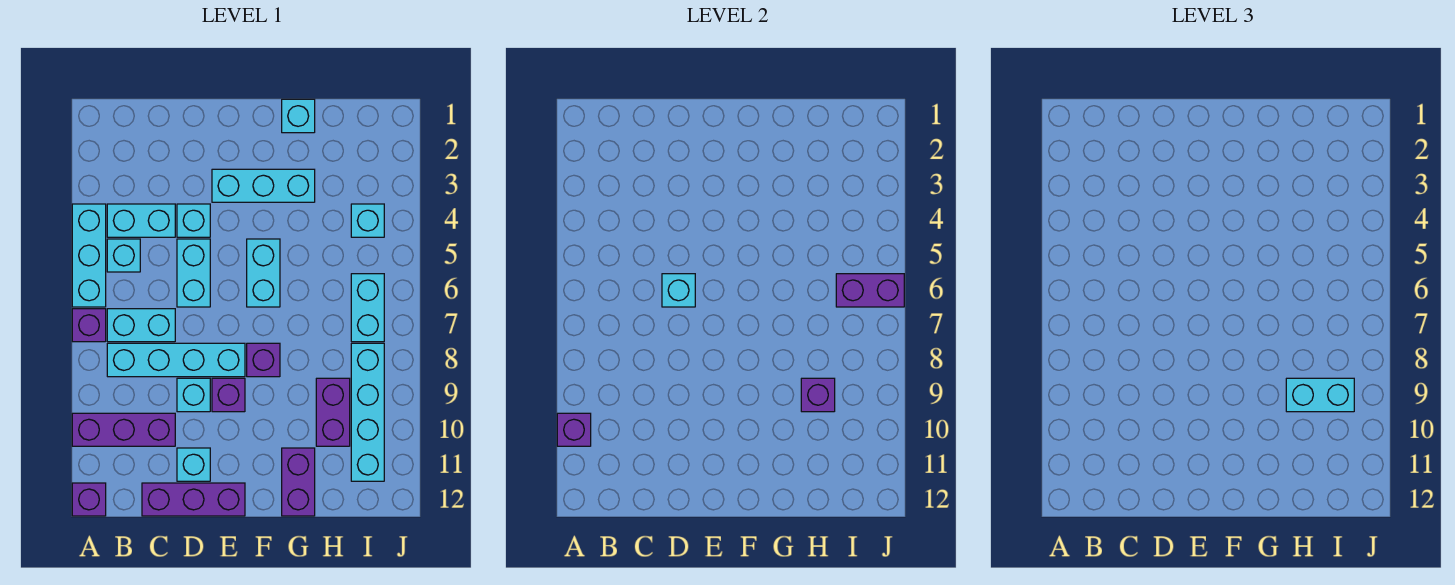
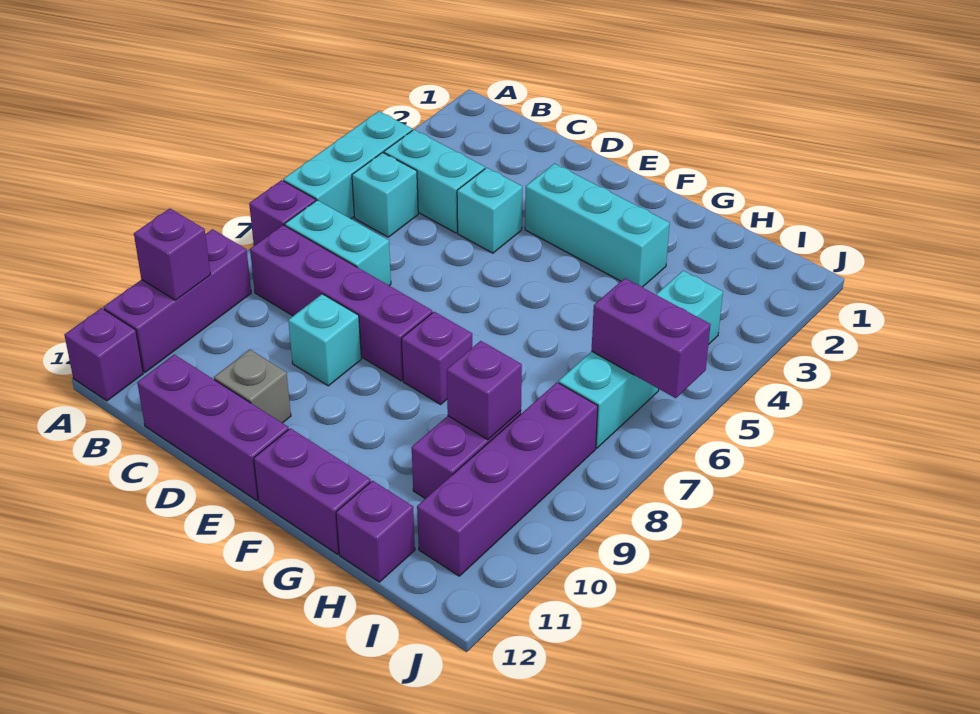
purple brick A10:C10 level 1 -> purple brick A9:A11 level 1
cyan brick B8:E8 level 1 -> purple brick B8:E8 level 1
cyan brick D5:D6 level 1 -> none
cyan brick D6 level 2 -> none
cyan brick D11 level 1 -> grey brick D11 level 1
purple brick E9 level 1 -> purple brick H12 level 1
cyan brick F5:F6 level 1 -> none
cyan brick G1 level 1 -> none
purple brick G11:G12 level 1 -> purple brick F12:G12 level 1
cyan brick H9:I9 level 3 -> none
cyan brick I8:I11 level 1 -> purple brick I8:I11 level 1

